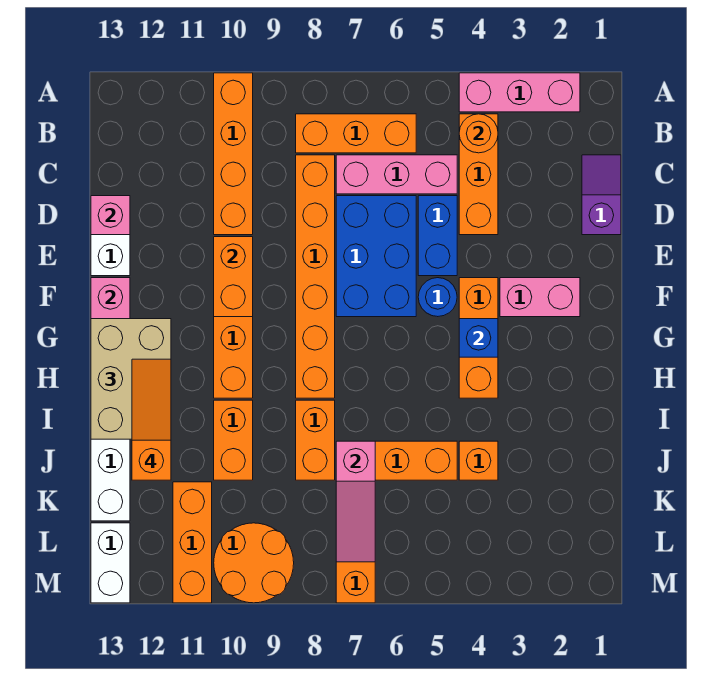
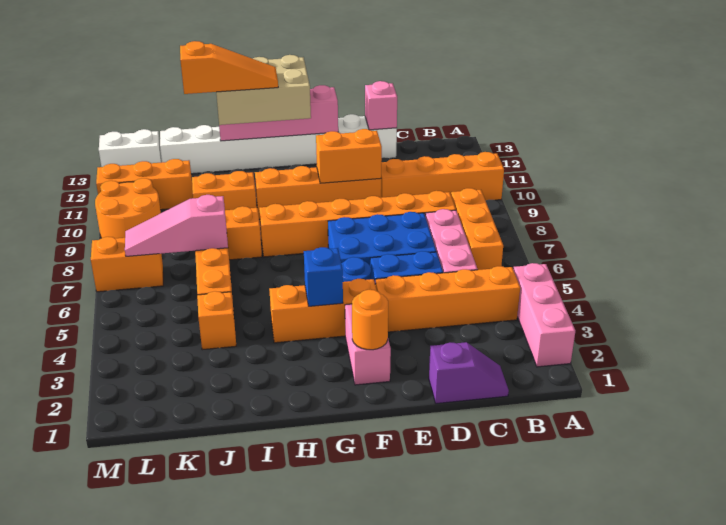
orange brick B4:D4 level 1 -> orange brick B4:E4 level 1
orange round brick B4 level 2 -> orange round brick F2 level 2

